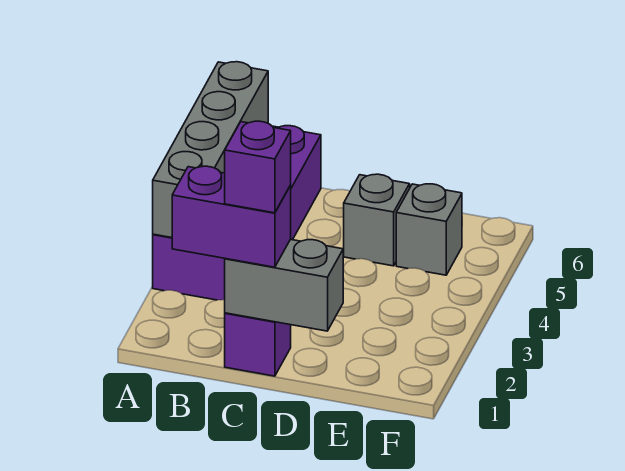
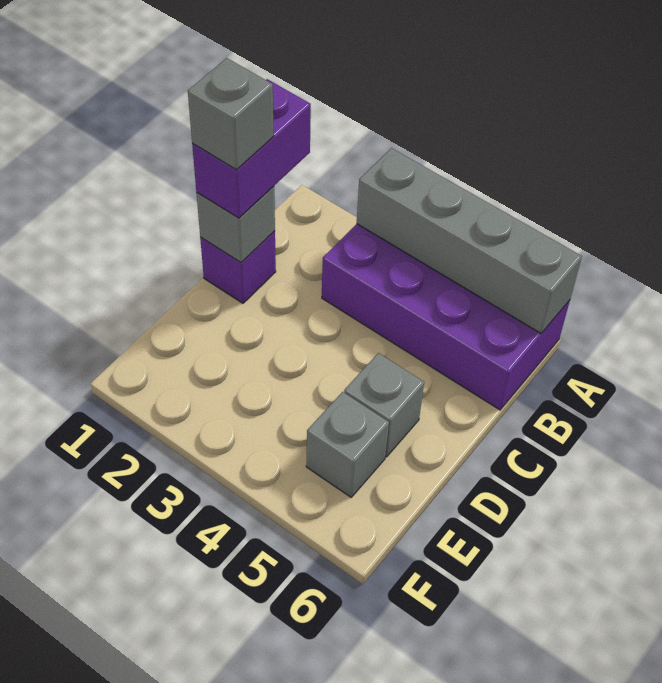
grey brick C1:D1 level 2 -> grey brick C1 level 2
purple brick C1 level 4 -> grey brick C1 level 4

